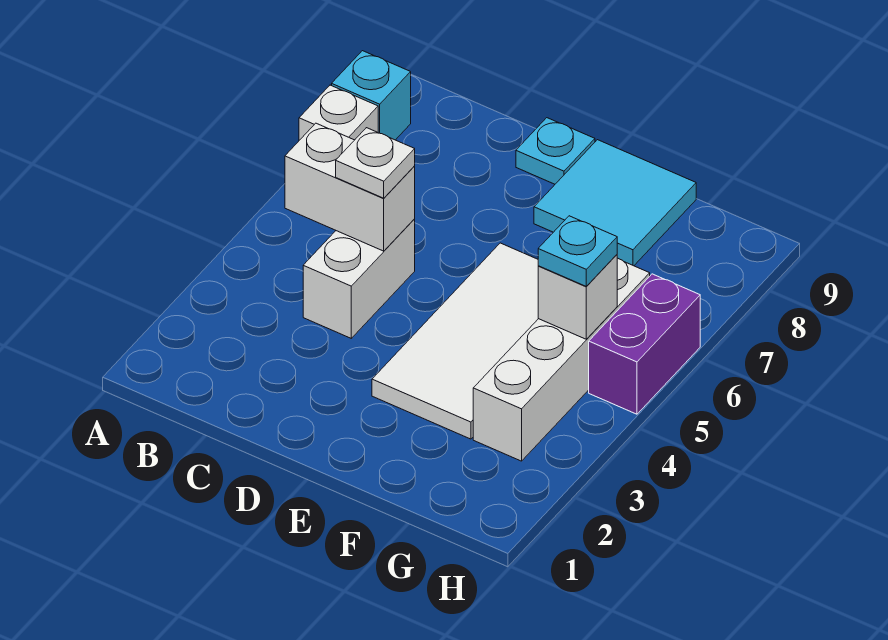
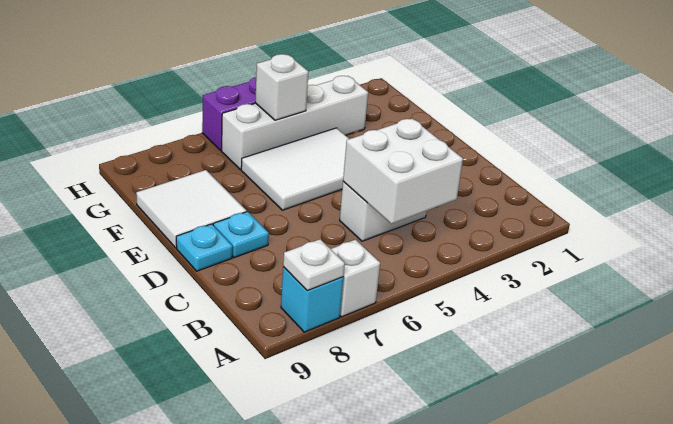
white brick B5:C5 level 2 -> white brick B4:C5 level 2
white plate C5 level 3 -> white plate A8 level 2
white tile E3:F6 level 1 -> white tile E4:F6 level 1
cyan tile E8:F9 level 1 -> white tile E8:F9 level 1
cyan plate G5 level 3 -> cyan plate D8 level 1

